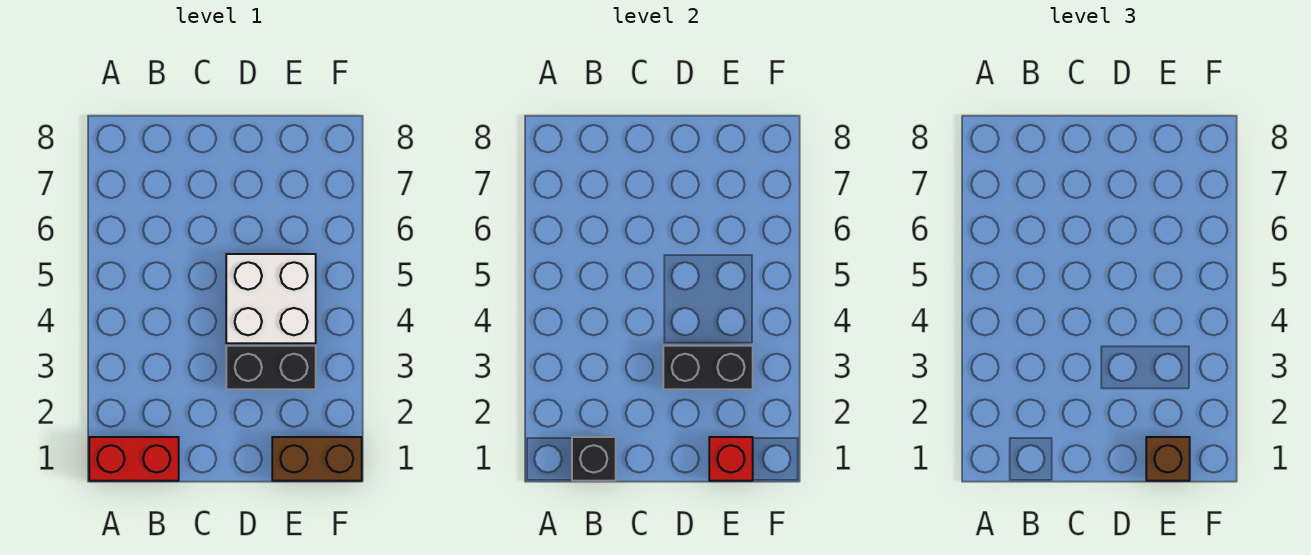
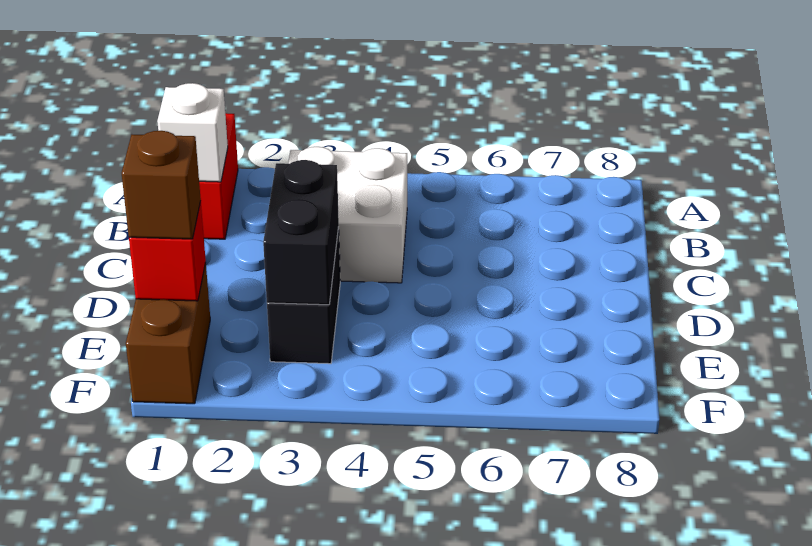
black brick B1 level 2 -> white brick B1 level 2
white brick D4:E5 level 1 -> white brick B3:C4 level 1

